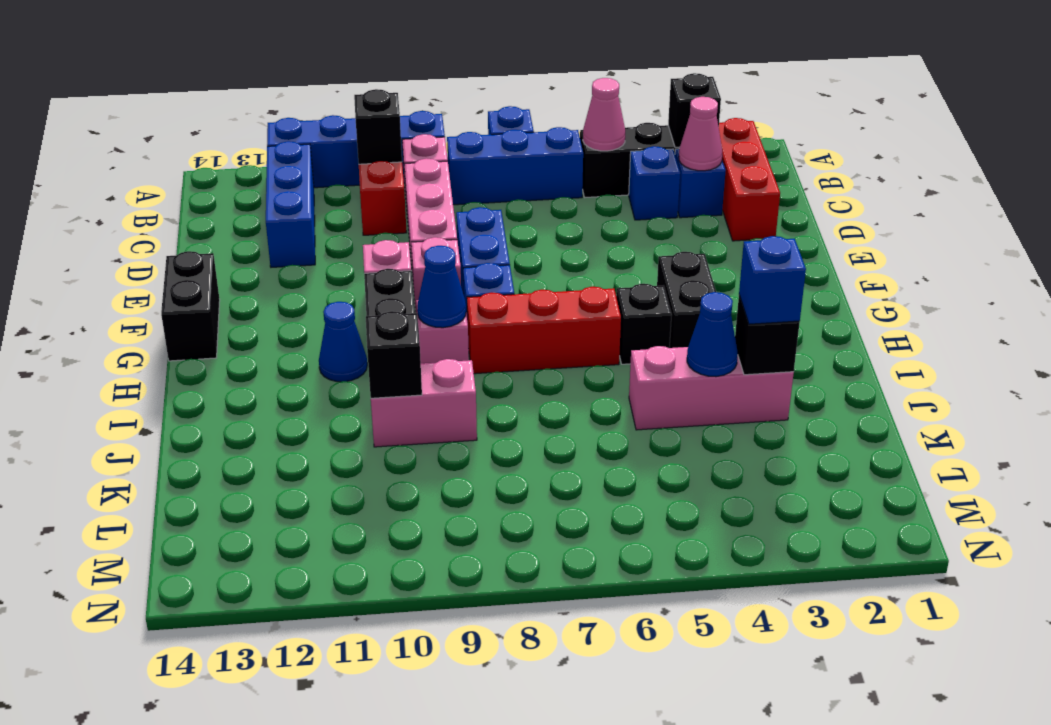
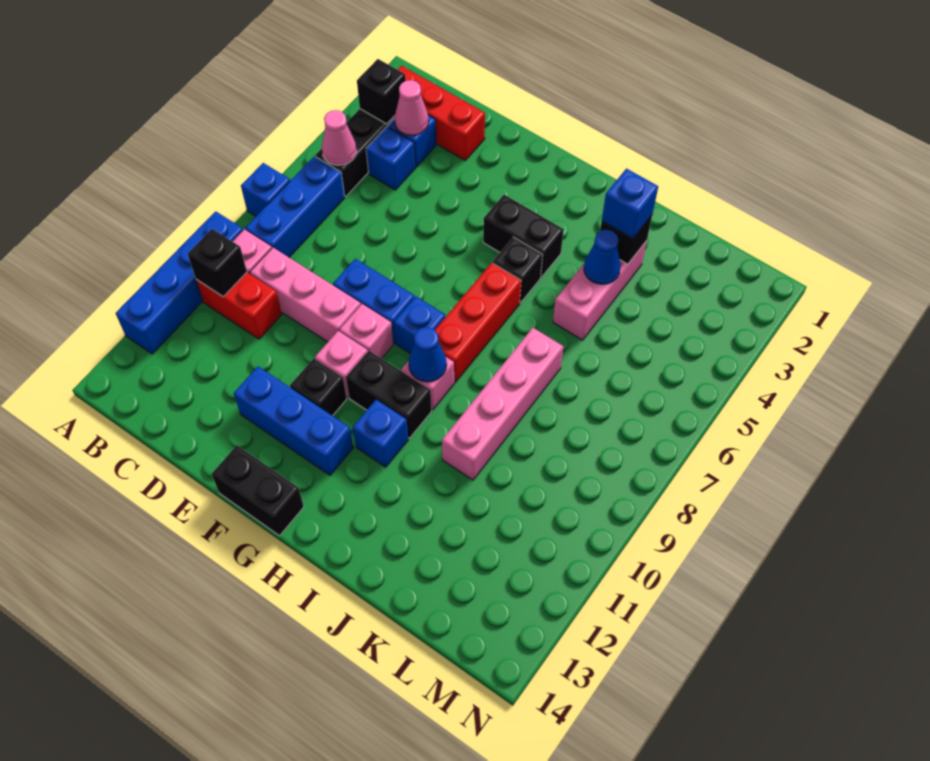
blue brick B12:D12 level 1 -> blue brick E12:G12 level 1
blue cone H11 level 1 -> blue brick H11 level 1
pink brick J9:J10 level 1 -> pink brick J7:J10 level 1
black brick J10 level 2 -> black brick F11 level 1

